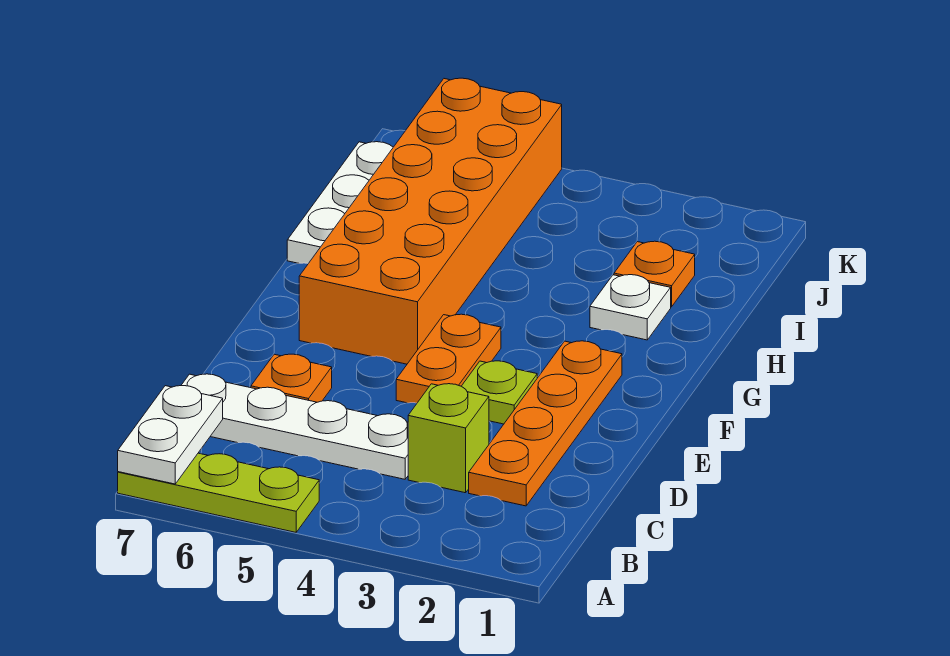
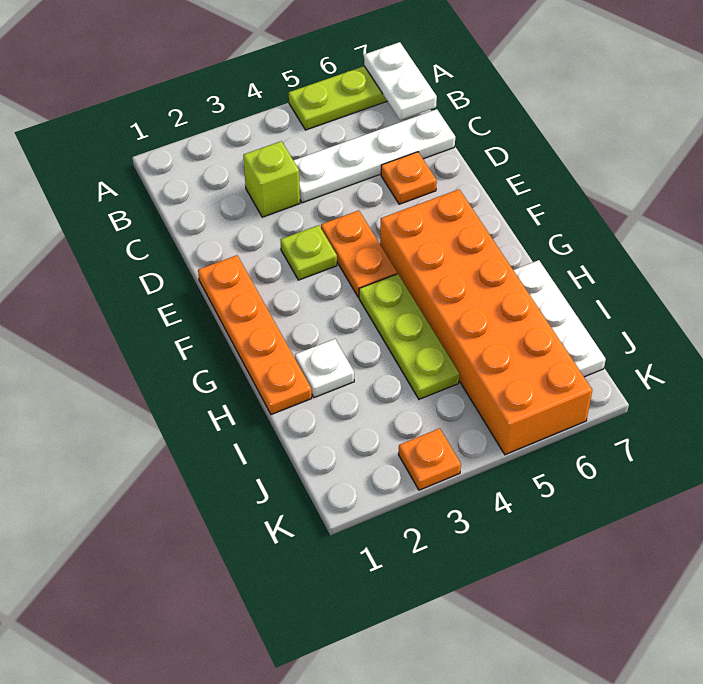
orange plate C2:F2 level 1 -> orange plate E1:H1 level 1
none -> lime plate G4:I4 level 1
orange plate I2 level 1 -> orange plate K3 level 1

